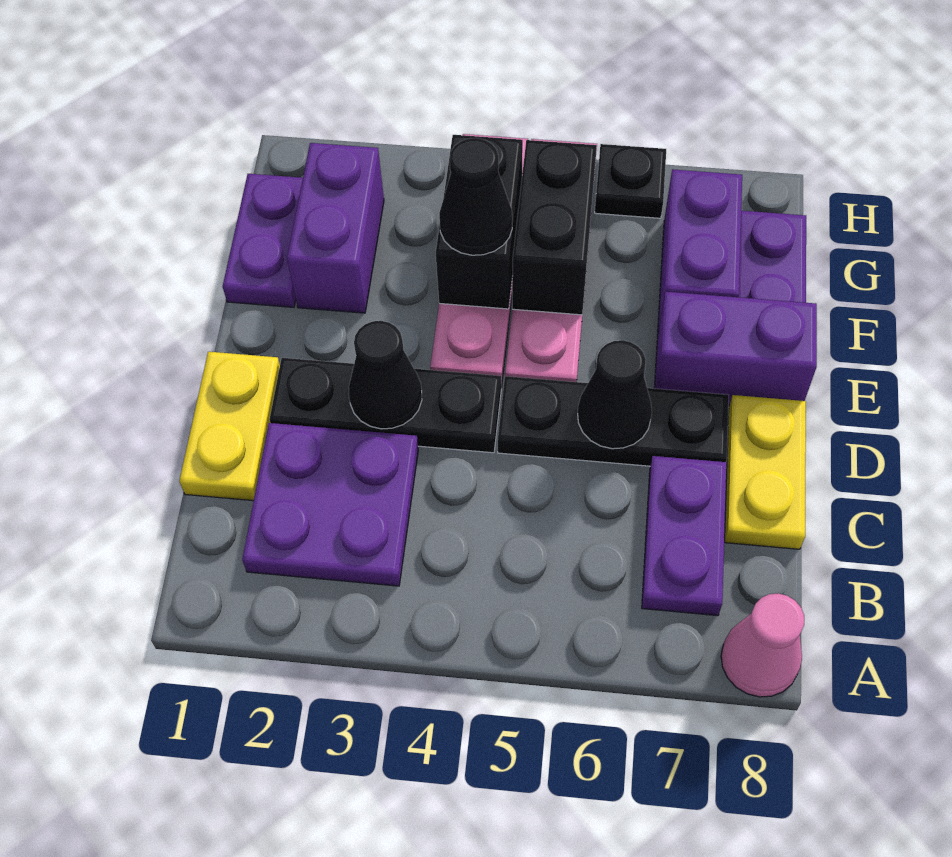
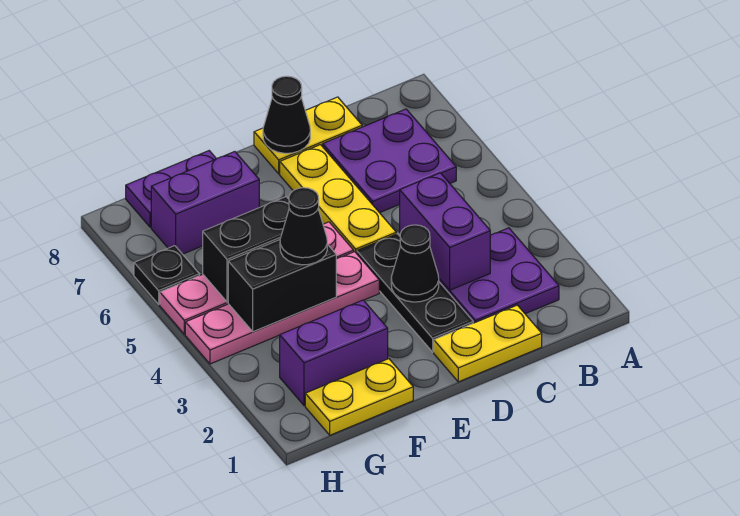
pink cone A8 level 1 -> none
purple plate B7:C7 level 1 -> purple plate B6:C7 level 1
black plate D5:D7 level 1 -> yellow plate D5:D7 level 1
black cone D6 level 2 -> black cone D8 level 2
purple brick E7:E8 level 1 -> purple brick C3:C4 level 2
purple plate F1:G1 level 1 -> yellow plate F1:G1 level 1

